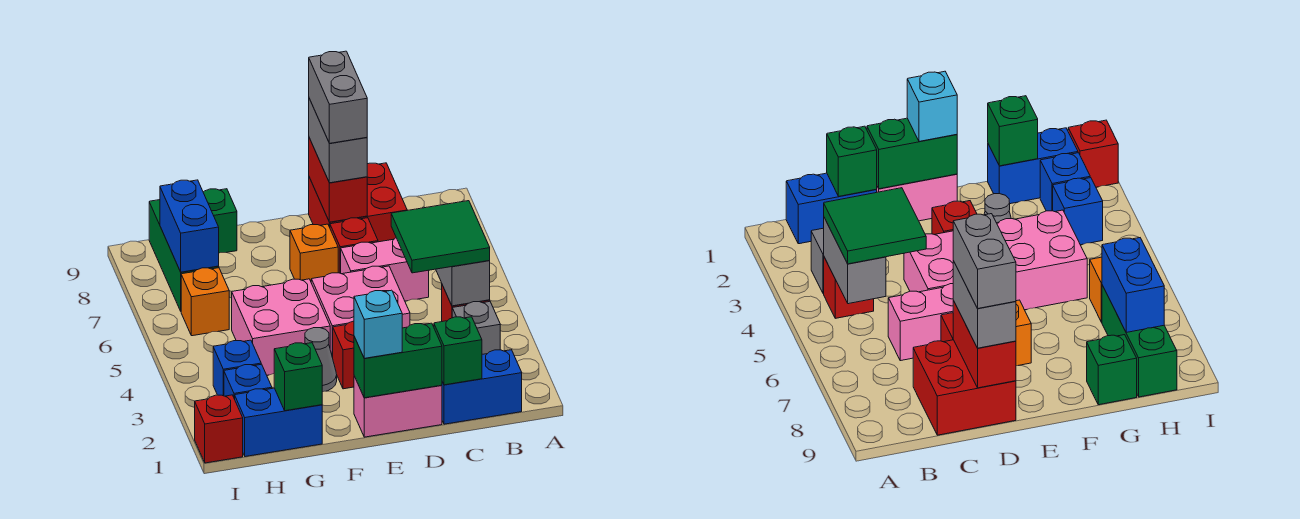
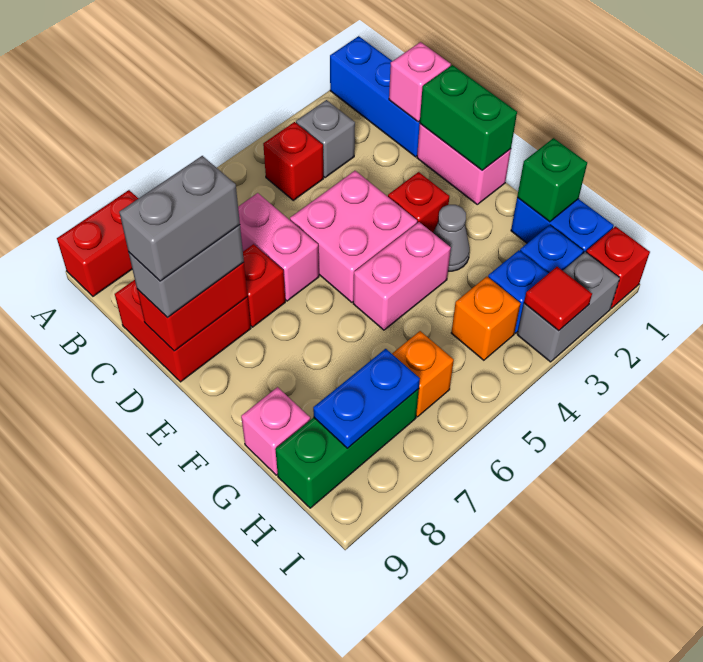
none -> red brick A8:A9 level 1
blue brick B1:C1 level 1 -> blue brick A1:C1 level 1
grey brick B4:B5 level 2 -> grey brick I2:I3 level 1
green tile B4:C5 level 3 -> none
green brick C1 level 2 -> pink brick C1 level 2
cyan brick E1 level 3 -> none
orange brick E7 level 1 -> orange brick H4 level 1
pink brick F4:G5 level 1 -> pink brick F4:F5 level 1
green brick G9 level 1 -> pink brick G9 level 1
blue brick H7:H8 level 2 -> blue plate H7:H8 level 2
none -> red tile I3 level 2

